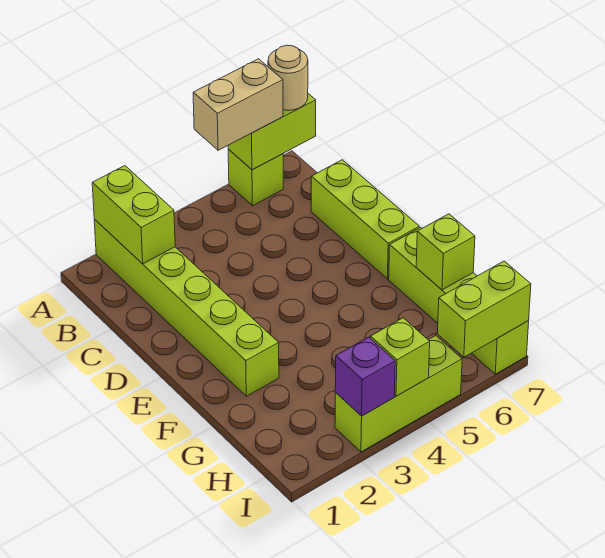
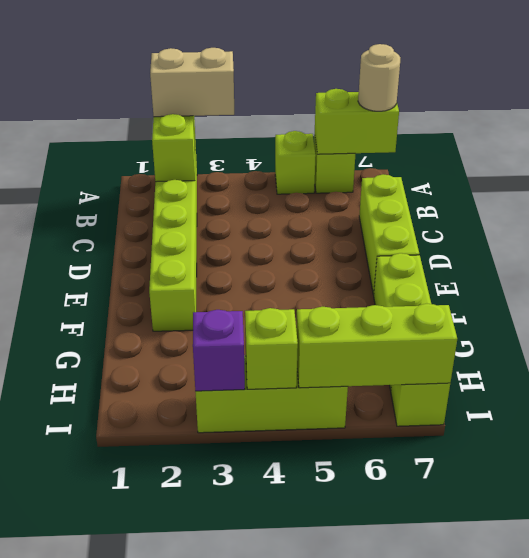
tan brick A5:A6 level 3 -> tan brick A2:A3 level 3
lime brick G7 level 2 -> lime brick A5 level 1
lime brick I6:I7 level 2 -> lime brick I5:I7 level 2

